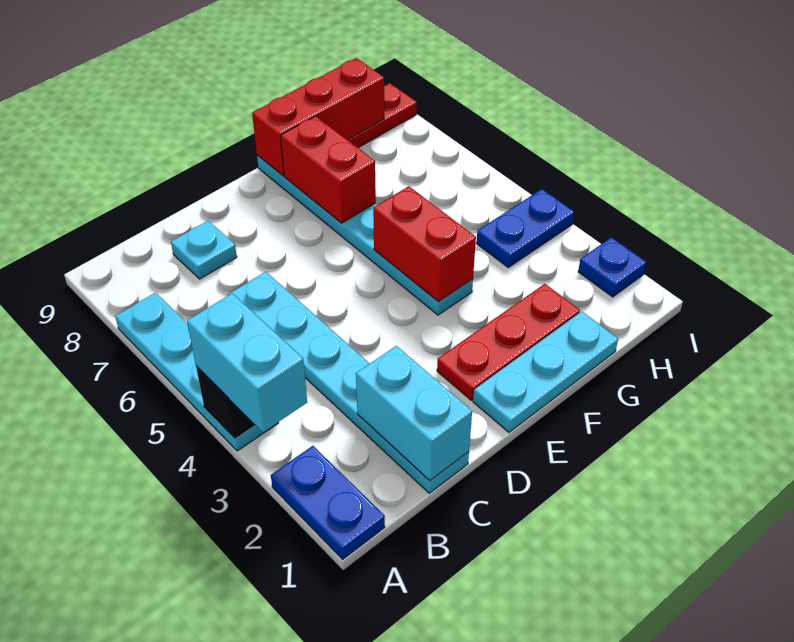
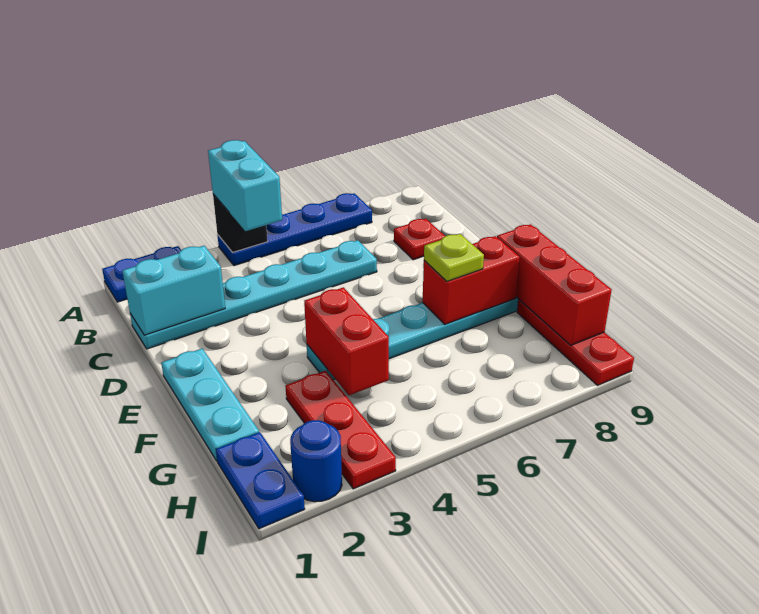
cyan brick A3:A4 level 3 -> cyan brick A4:B4 level 3
cyan plate A4:A7 level 1 -> blue plate A4:A7 level 1
cyan plate C8 level 1 -> red plate C8 level 1
red plate E2:G2 level 1 -> red plate G3:I3 level 1
red brick F4:F5 level 2 -> red brick F4:G4 level 2
none -> lime plate F7 level 3
blue plate H4:I4 level 1 -> blue plate H1:I1 level 1
blue plate I2 level 1 -> blue round brick I2 level 1

